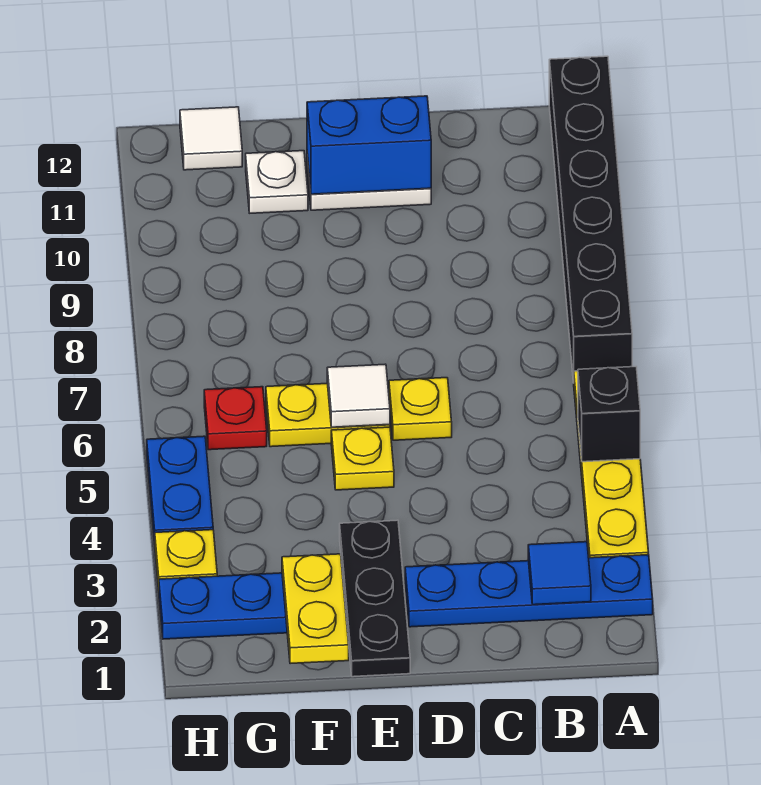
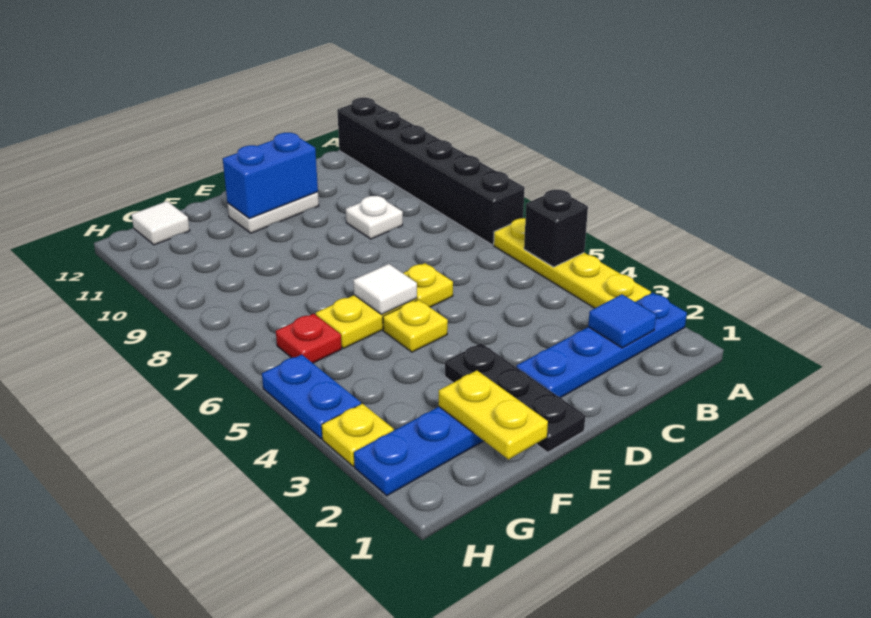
white plate F11 level 1 -> white plate C9 level 1

